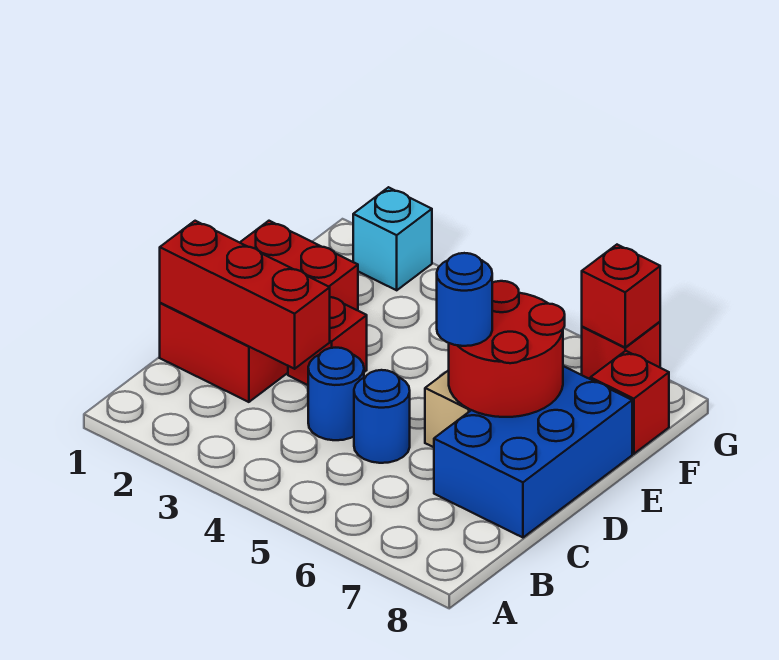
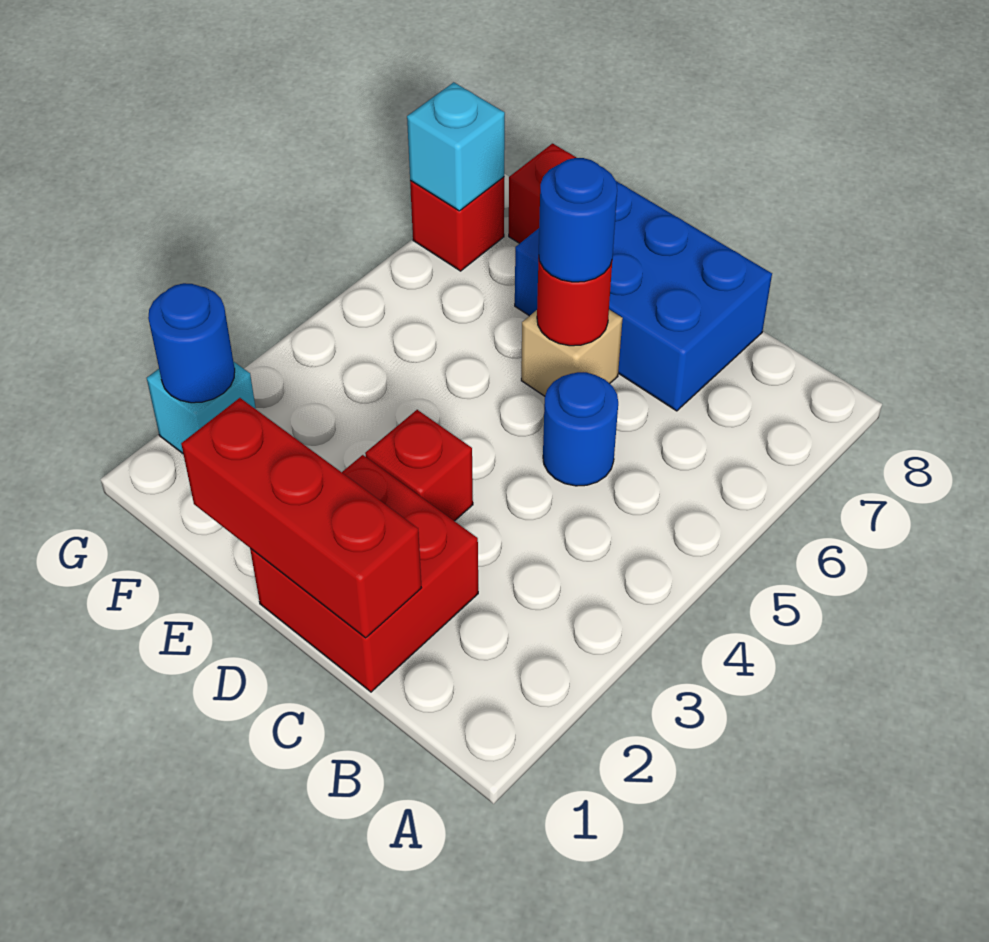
red brick C1:E2 level 1 -> red brick C1:D2 level 1
red brick C1:C3 level 2 -> red brick C1:E1 level 2
blue round brick C4 level 1 -> blue round brick G2 level 2
red round brick D6:E7 level 2 -> red round brick D6 level 2
red brick G7 level 2 -> cyan brick G7 level 2

